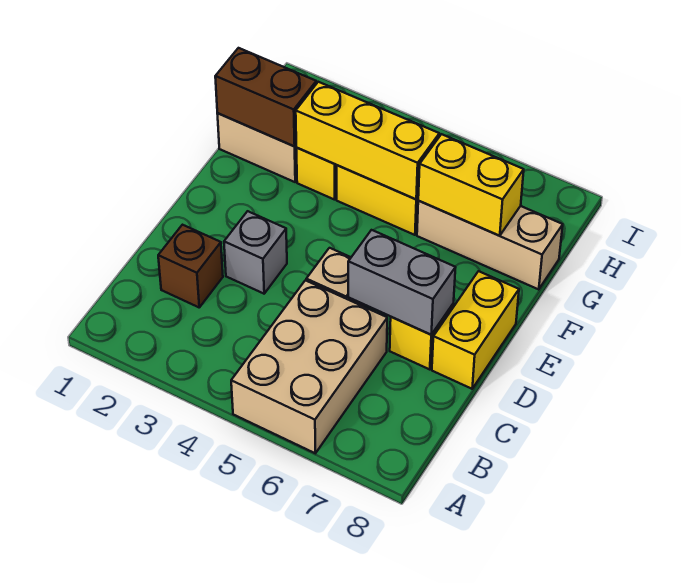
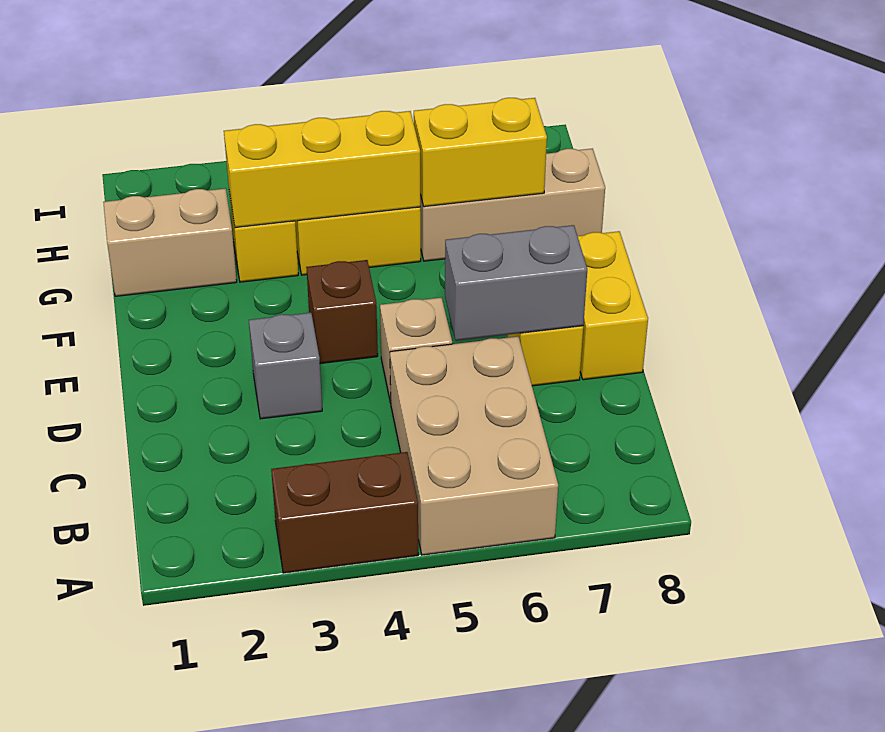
brown brick C2 level 1 -> brown brick E4 level 1
brown brick G1:G2 level 2 -> brown brick A3:A4 level 1

